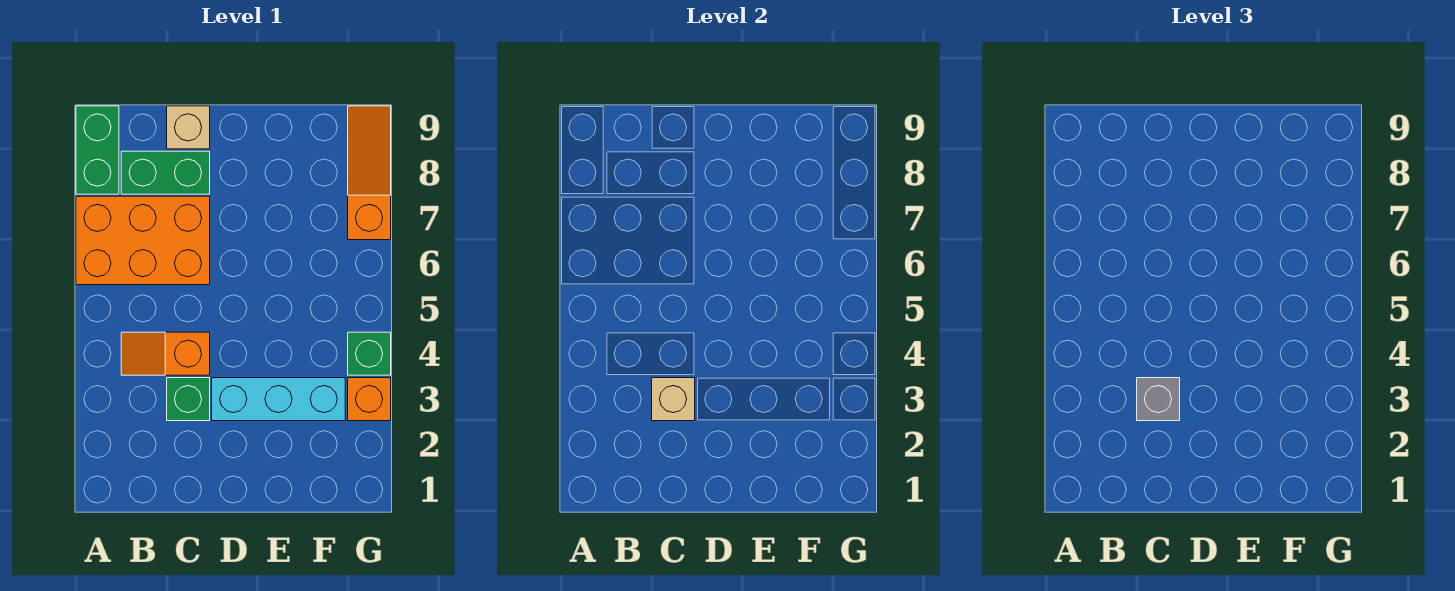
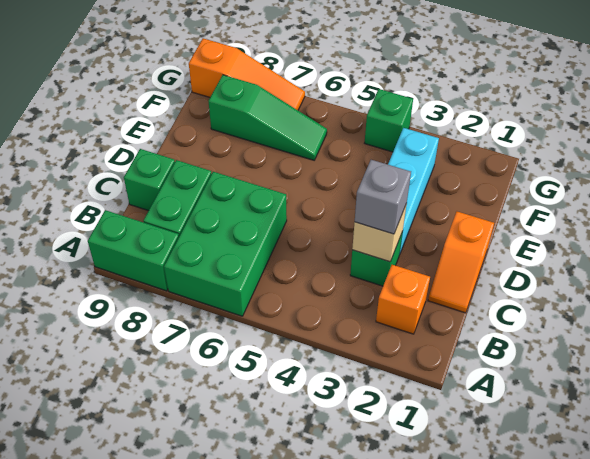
orange brick A6:C7 level 1 -> green brick A6:C7 level 1
orange slope B4:C4 level 1 top C -> orange slope C1:D1 level 1 top D
tan brick C9 level 1 -> green brick C9 level 1
none -> green slope F6:F8 level 1 top 8
orange brick G3 level 1 -> orange brick B2 level 1
orange slope G7:G9 level 1 top 7 -> orange slope G7:G9 level 1 top 9

